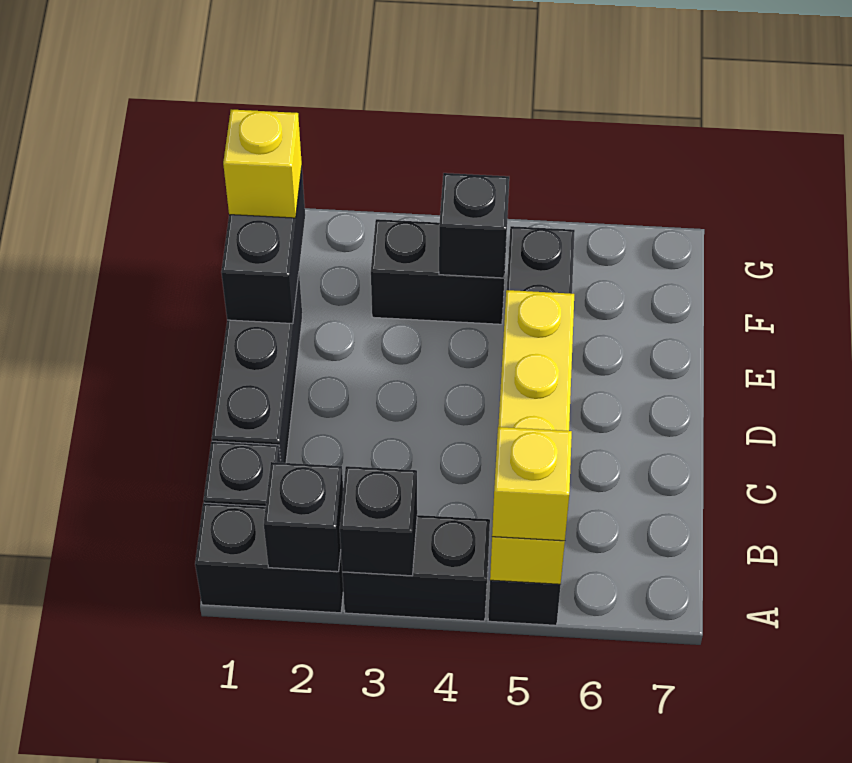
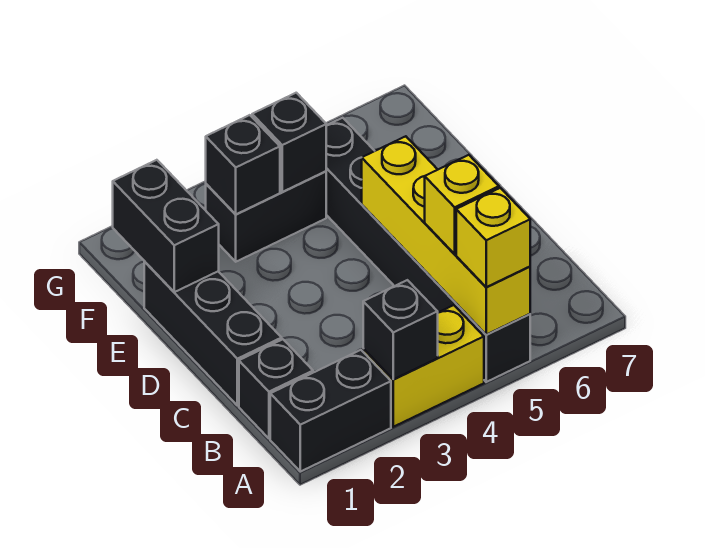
black brick A2 level 2 -> black brick F3 level 2
black brick A3:A4 level 1 -> yellow brick A3:A4 level 1
yellow brick F1 level 3 -> yellow brick B5 level 3

